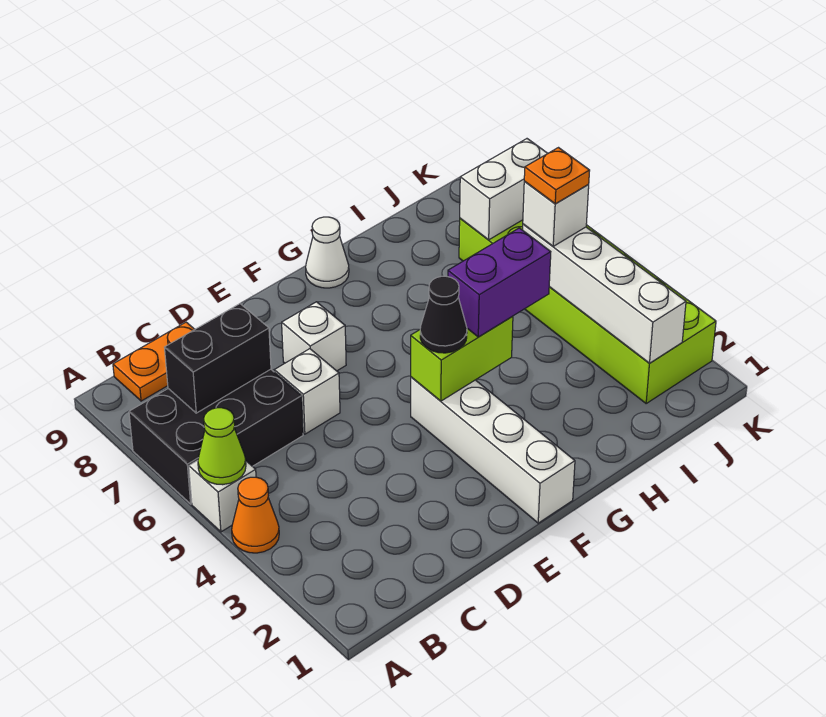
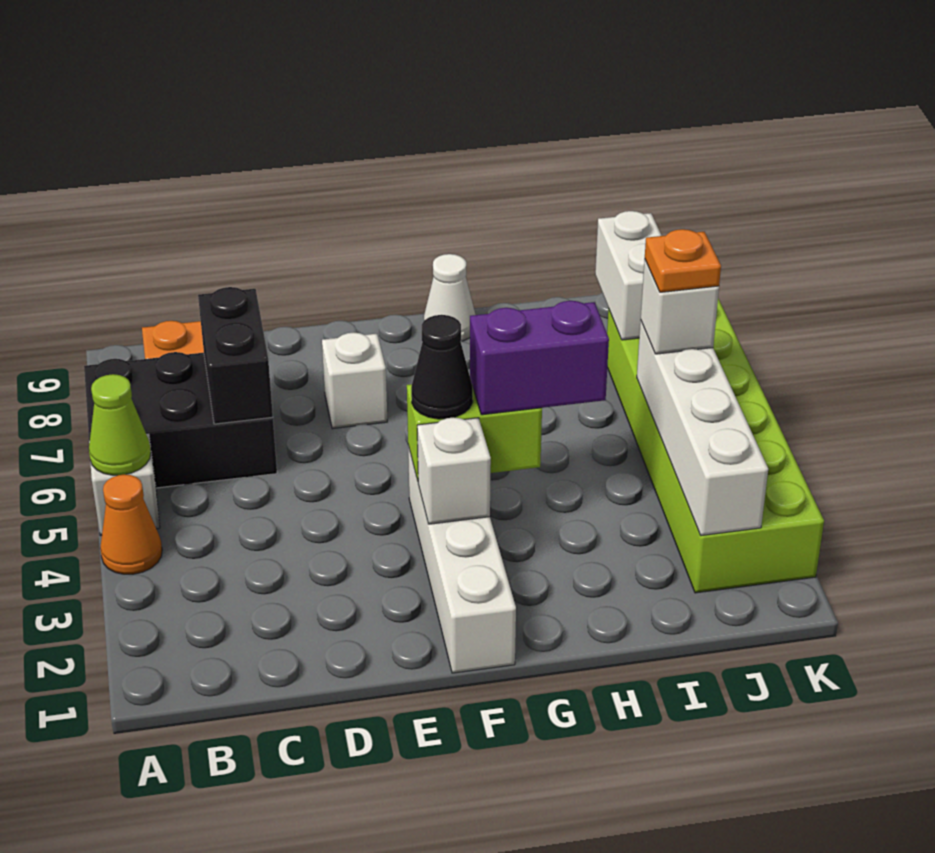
black brick B7:C7 level 2 -> black brick C6:C7 level 2
white brick D6 level 1 -> white brick F3 level 2
white brick J7:K7 level 2 -> white brick J7:J8 level 2

